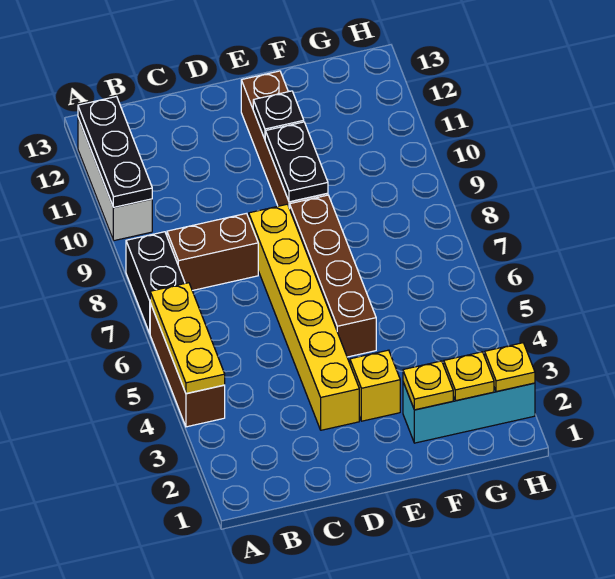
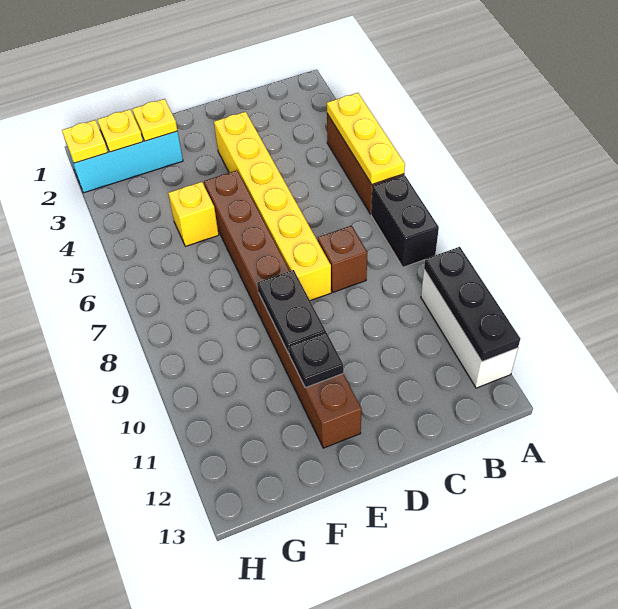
brown brick B8:C8 level 1 -> brown brick C8 level 1
yellow brick E3 level 1 -> yellow brick F5 level 1

